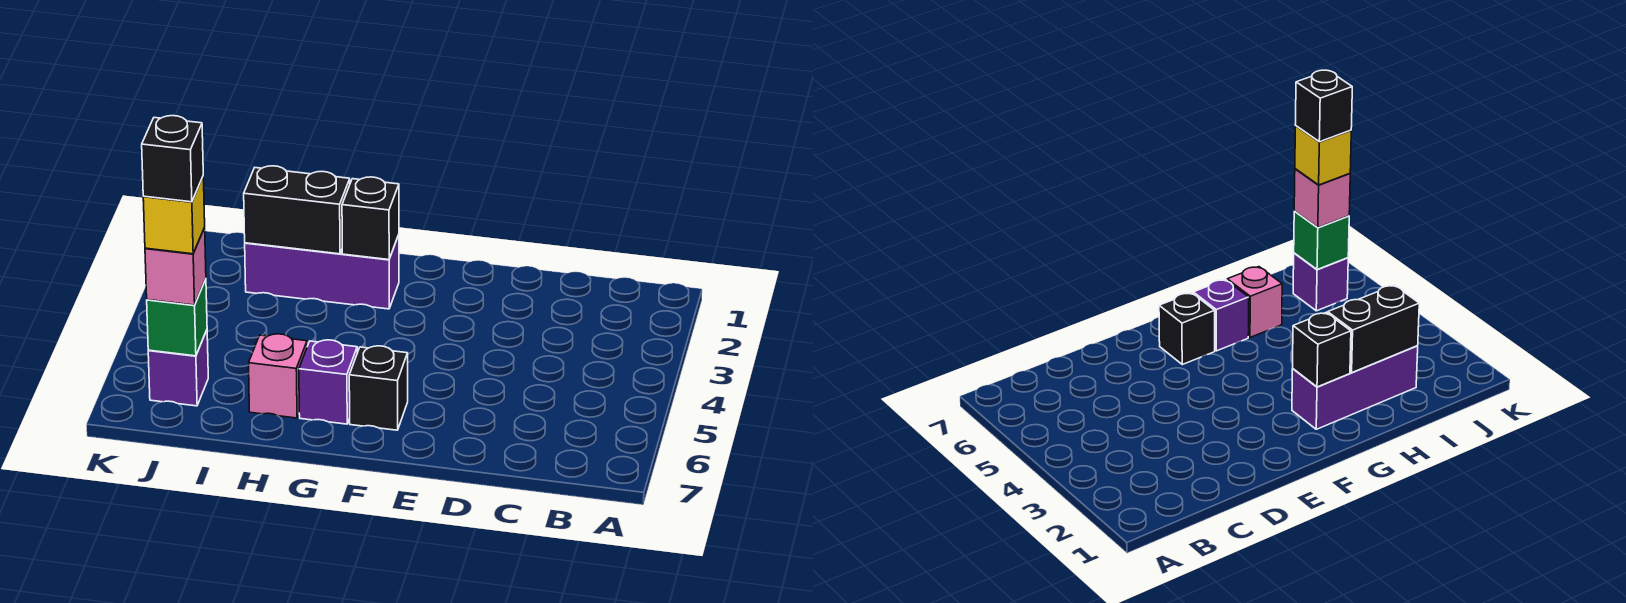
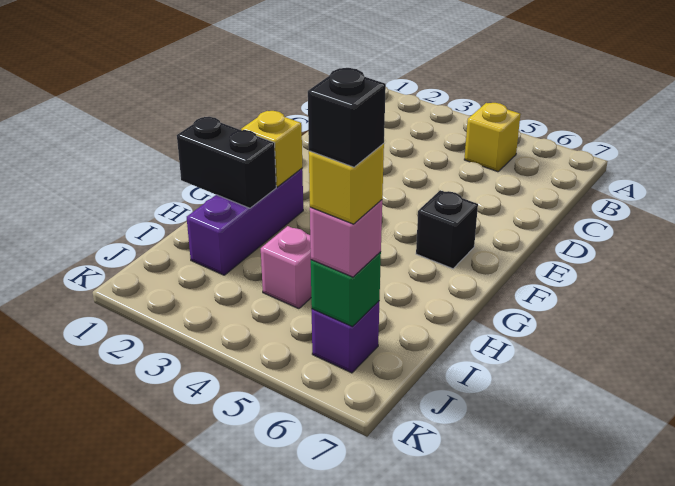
none -> yellow brick B5 level 1
black brick G2 level 2 -> yellow brick G2 level 2
purple brick G6 level 1 -> none
black brick H2:I2 level 2 -> black brick H1:H2 level 2
pink brick H6 level 1 -> pink brick I4 level 1

